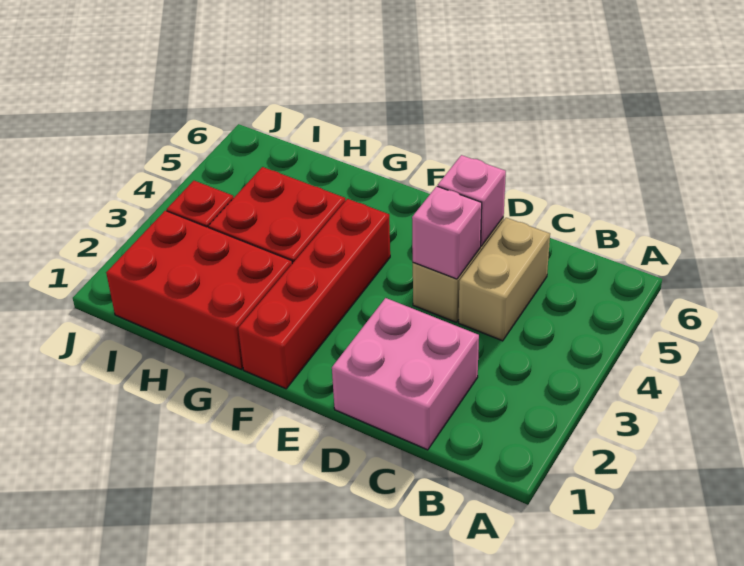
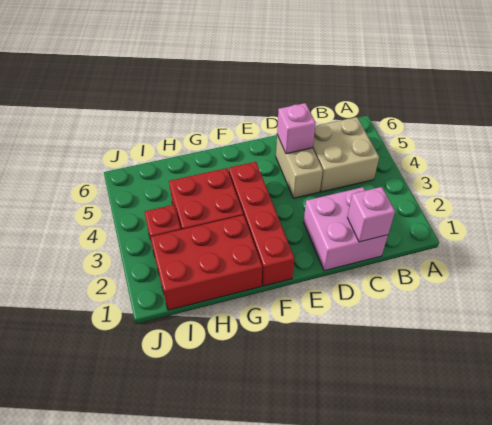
tan brick C4:C5 level 1 -> tan brick B4:C5 level 1
pink brick D4 level 2 -> pink brick C1 level 2

